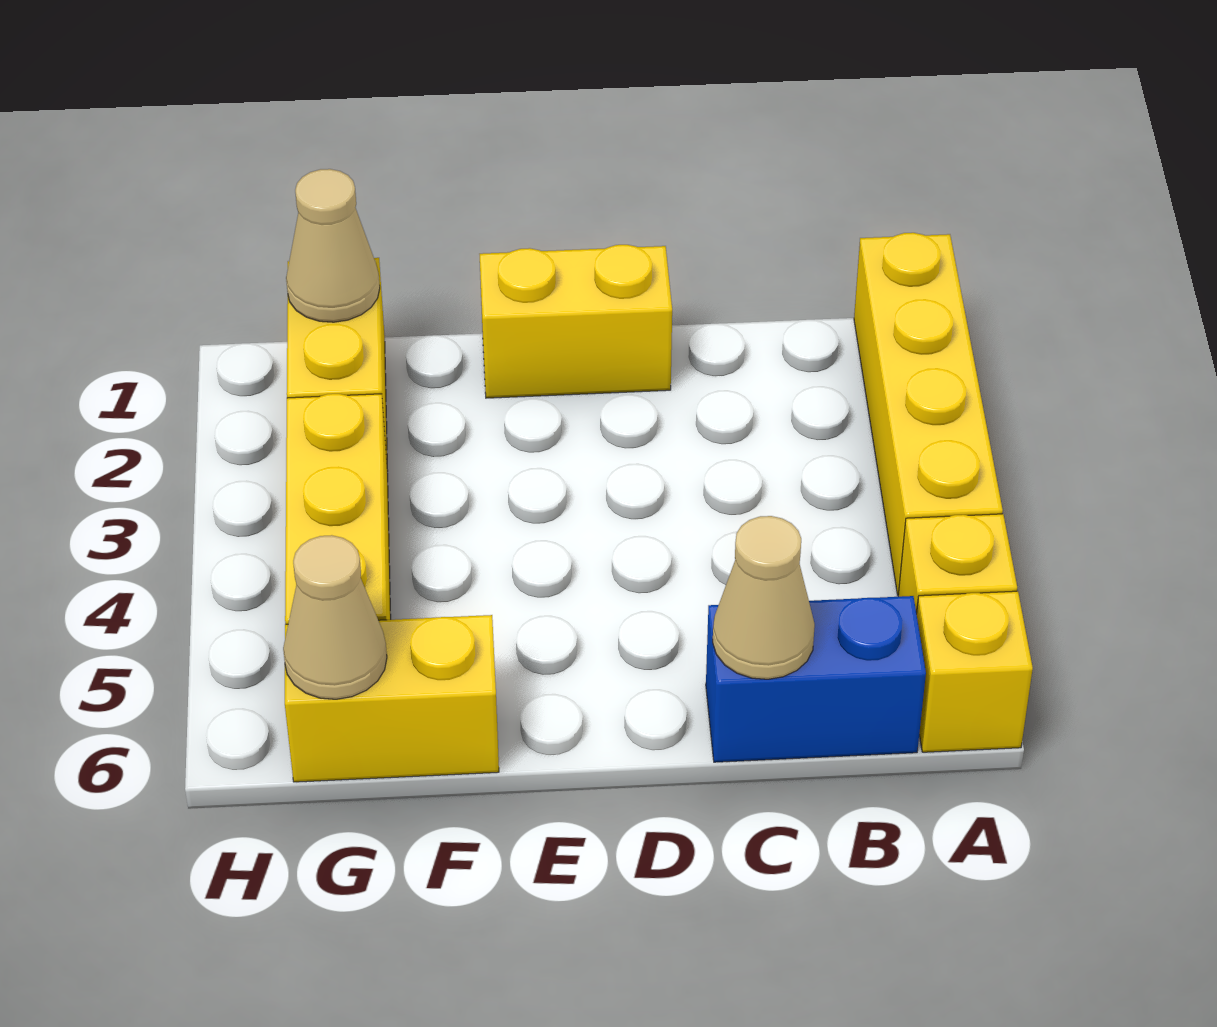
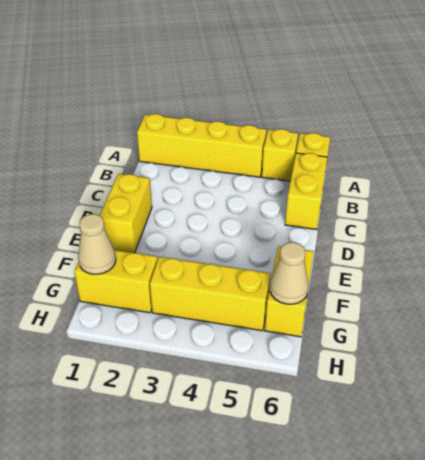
blue brick B6:C6 level 1 -> yellow brick B6:C6 level 1
tan cone C6 level 2 -> none

